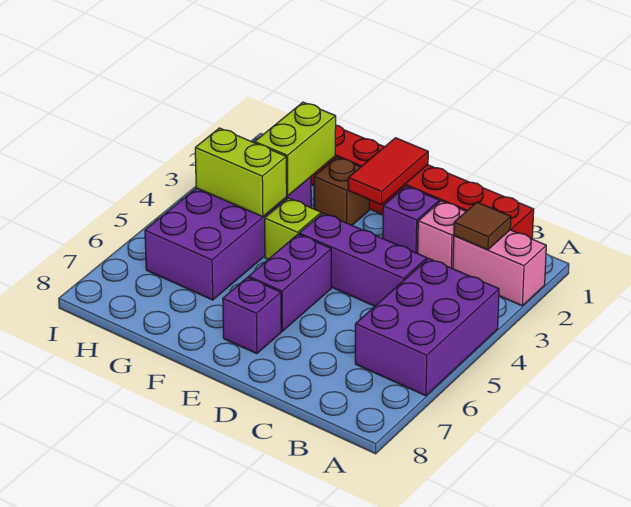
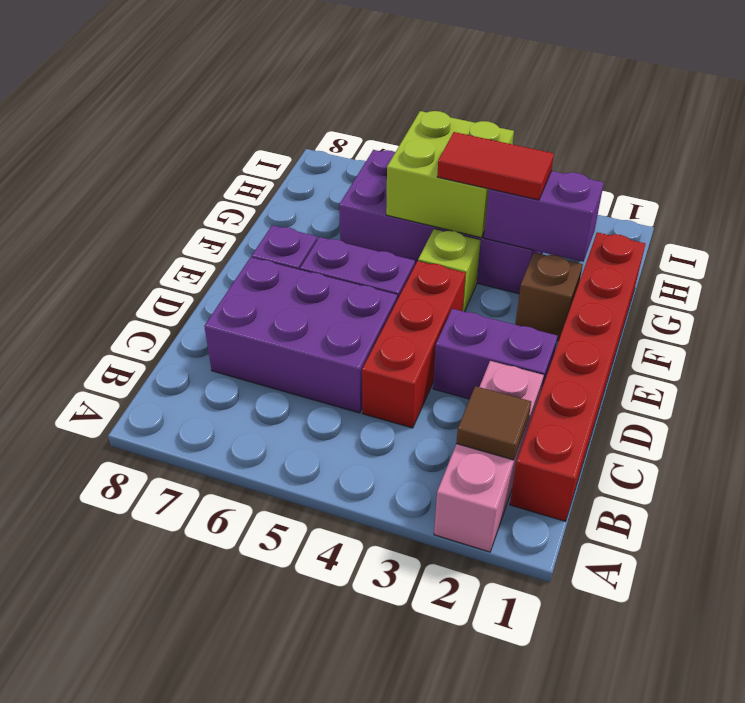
purple brick A4:B6 level 1 -> purple brick C5:D7 level 1
purple brick C4:E4 level 1 -> red brick C4:E4 level 1
purple brick D2 level 1 -> purple brick D2:D3 level 1
red tile E1:E2 level 2 -> red tile G3:G4 level 3
lime brick G2:G3 level 2 -> purple brick G2:G3 level 2
lime brick G4:H4 level 2 -> lime brick G4:H5 level 2

